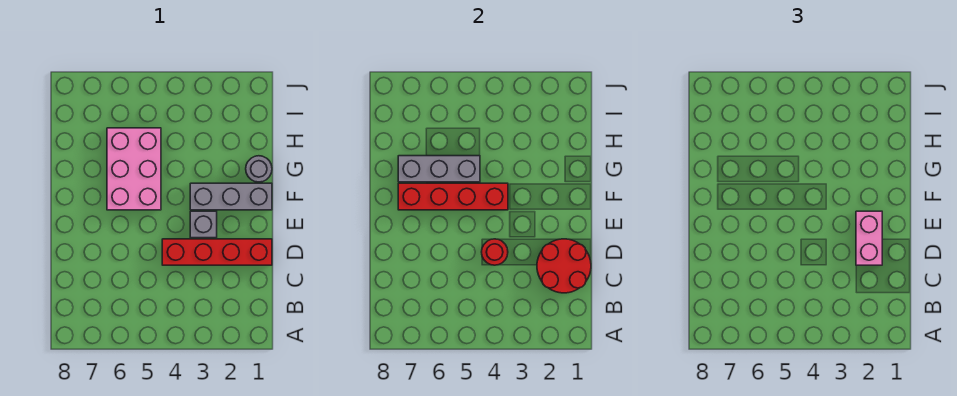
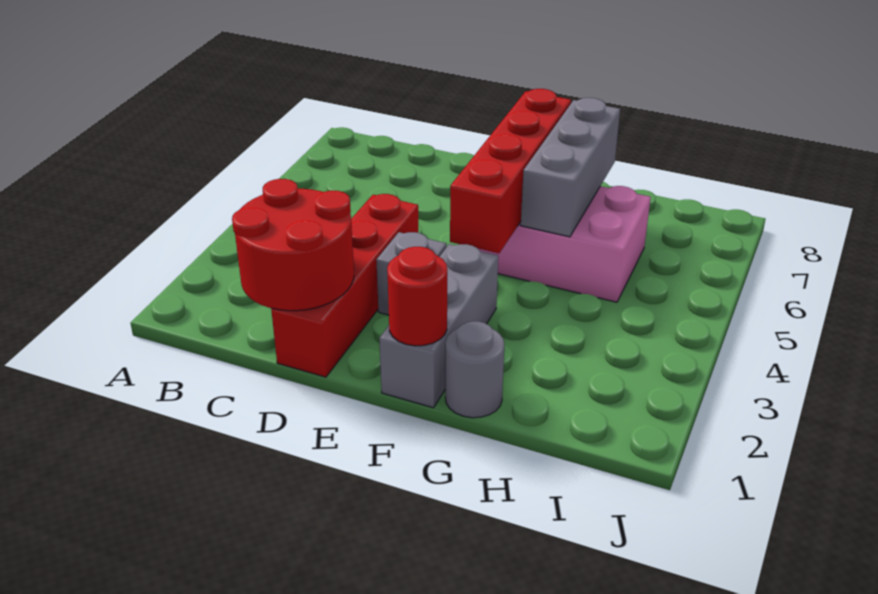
pink brick D2:E2 level 3 -> none
red round brick D4 level 2 -> red round brick F1 level 2

